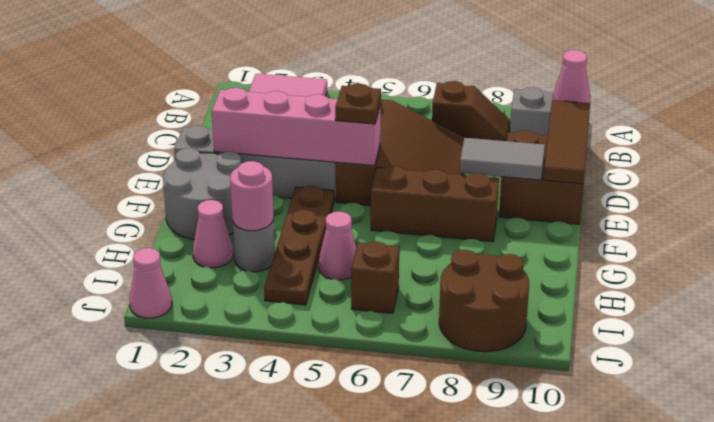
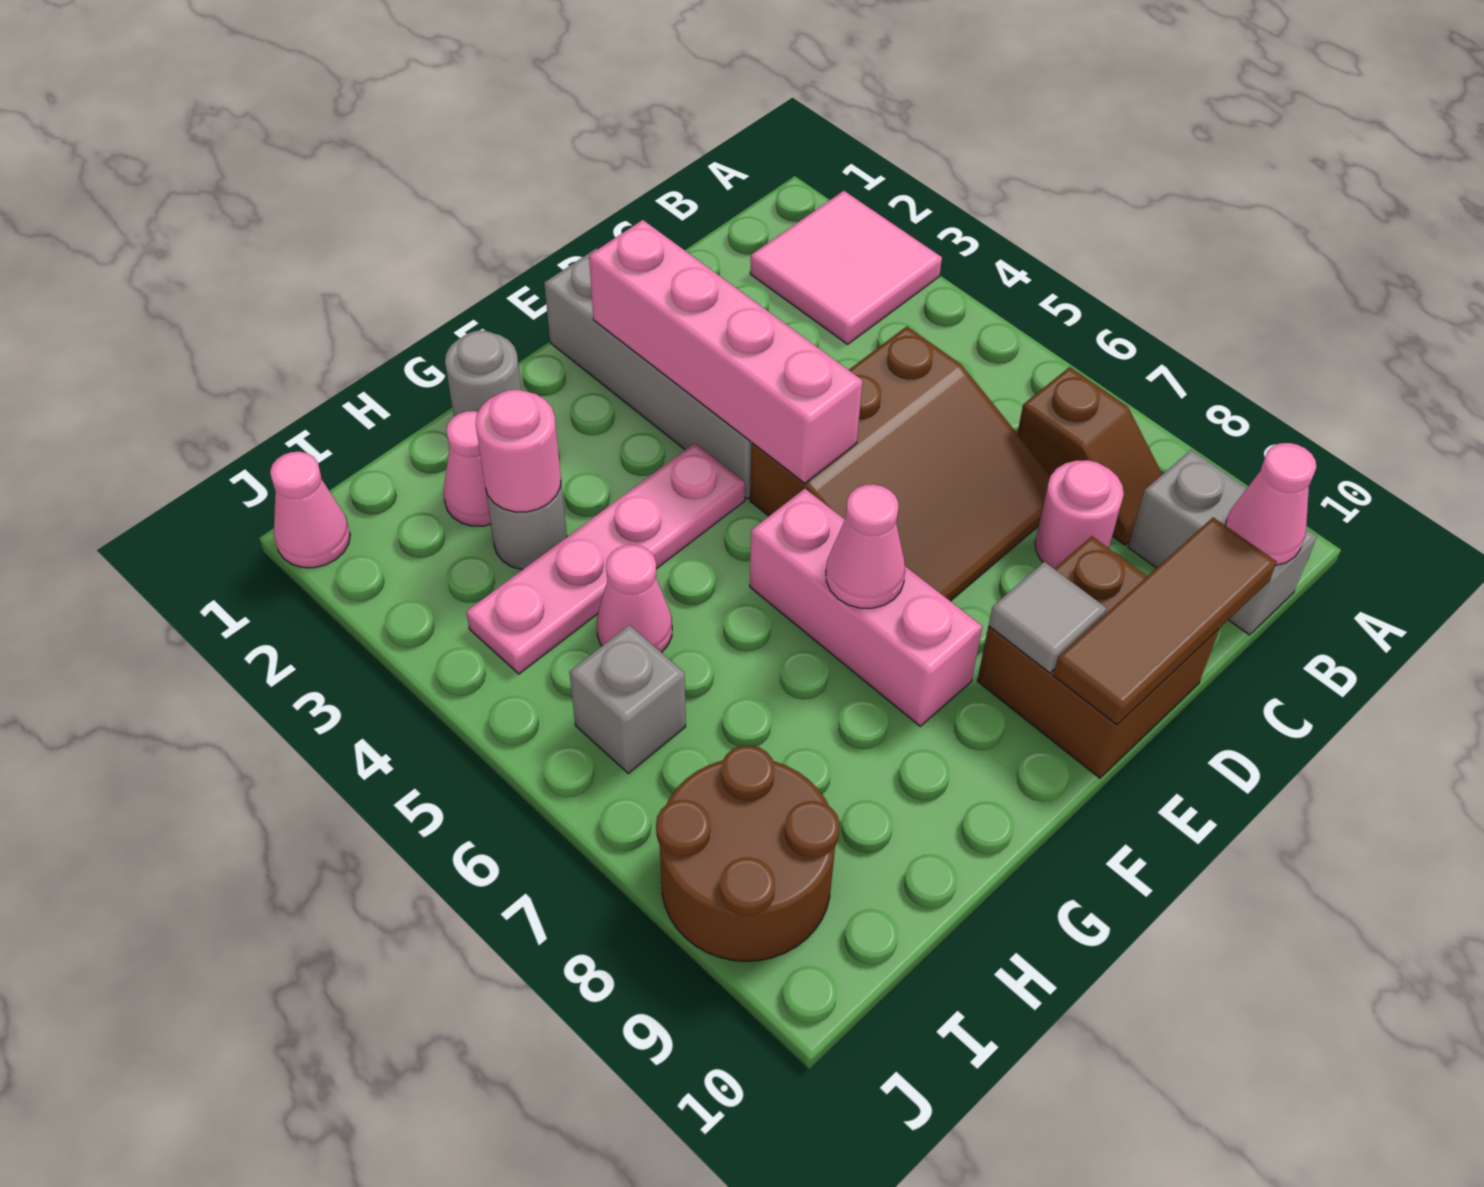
none -> pink round brick C8 level 1
brown plate E5 level 3 -> none
grey tile E8:E9 level 2 -> grey tile E9 level 2
grey round brick F1:G2 level 1 -> grey round brick G1 level 1
brown plate F4:I4 level 1 -> pink plate F4:I4 level 1
brown brick F6:F8 level 1 -> pink brick F6:F8 level 1
none -> pink cone F7 level 2
brown brick I6 level 1 -> grey brick I6 level 1

